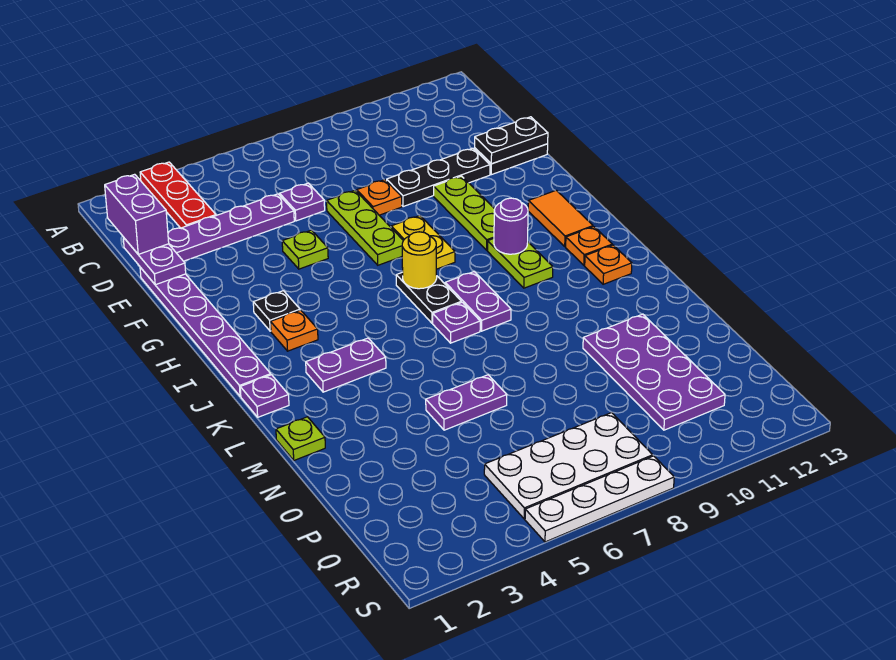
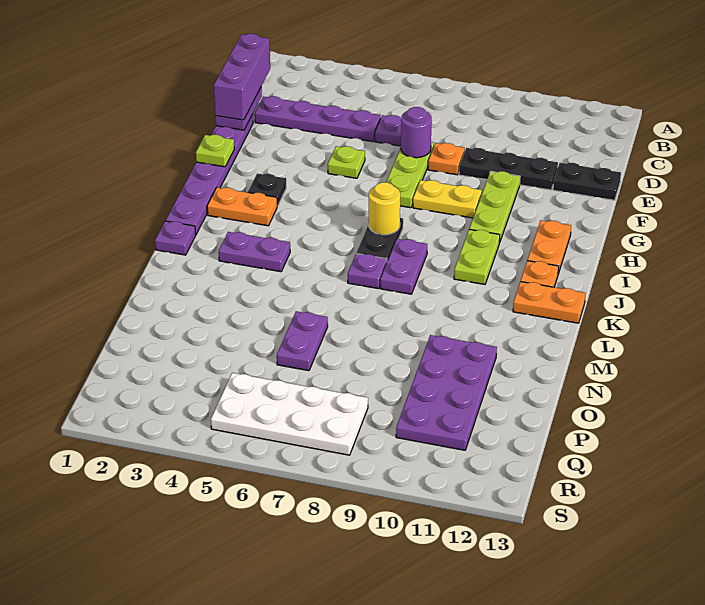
red plate A3:C3 level 1 -> none
purple brick C1:D1 level 3 -> purple brick C1:E1 level 3
black plate E12:E13 level 2 -> none
yellow plate G8:H8 level 1 -> yellow plate G8:G9 level 1
orange tile H12:I12 level 1 -> orange plate H12:I12 level 1
orange plate I3 level 1 -> orange plate I2:I3 level 1
purple round brick I10 level 2 -> purple round brick E7 level 2
orange plate K12 level 1 -> orange plate K12:K13 level 1
lime plate M1 level 1 -> lime plate G1 level 2
purple plate N5:N6 level 1 -> purple plate N6:O6 level 1
white plate S5:S8 level 1 -> none

